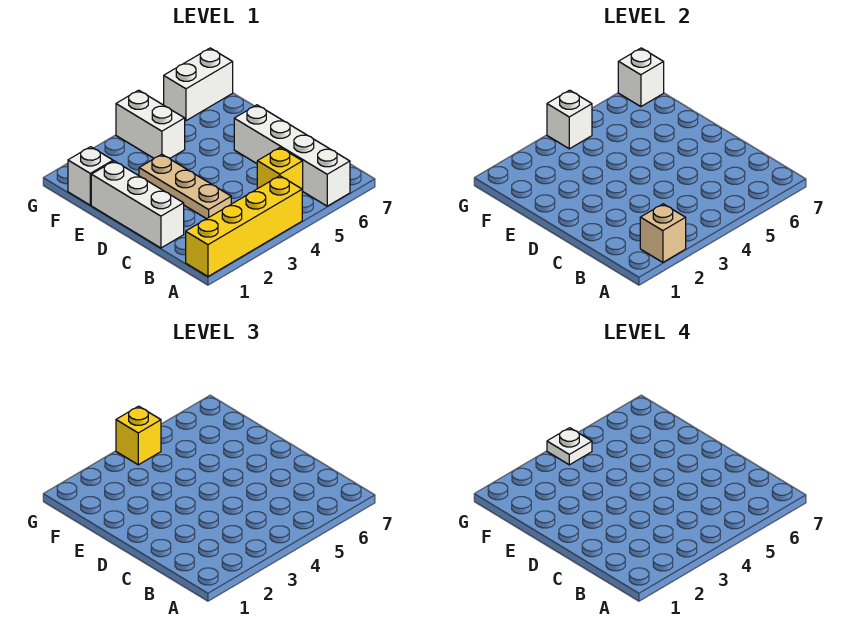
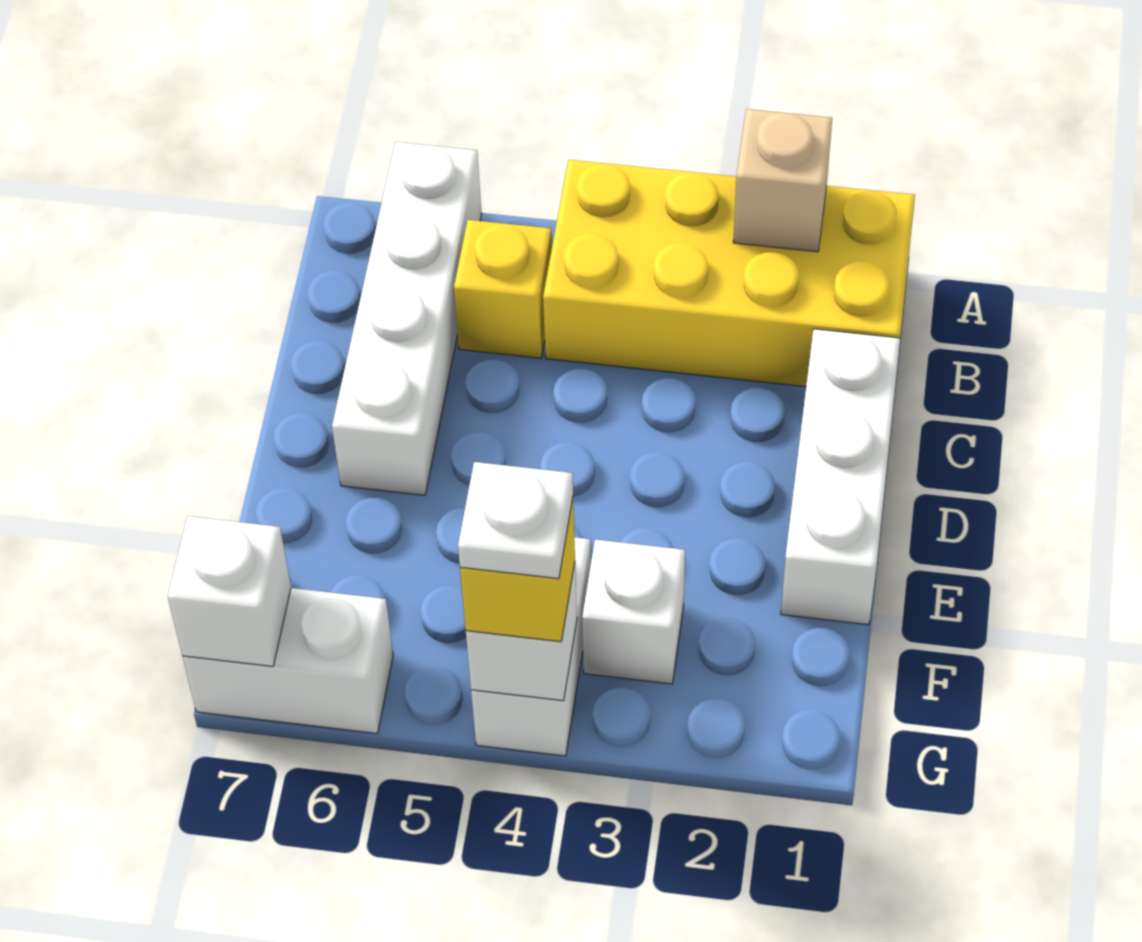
yellow brick A1:A4 level 1 -> yellow brick A1:B4 level 1
tan plate C3:E3 level 1 -> none
white brick F1 level 1 -> white brick F3 level 1

